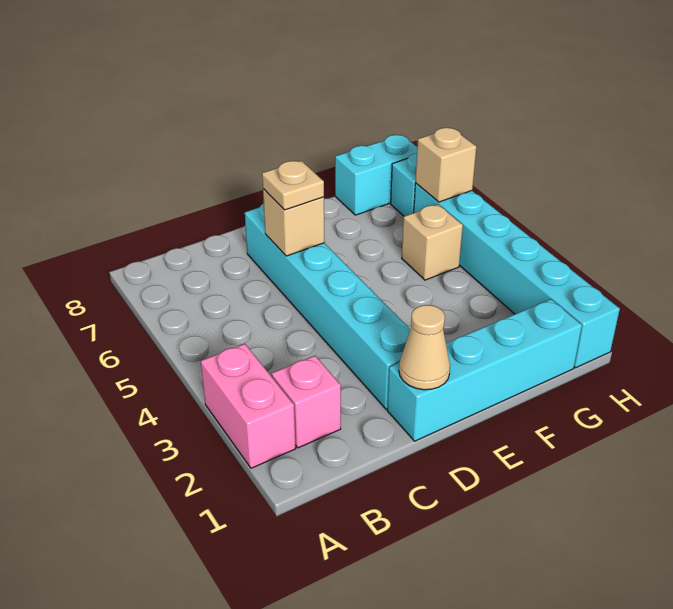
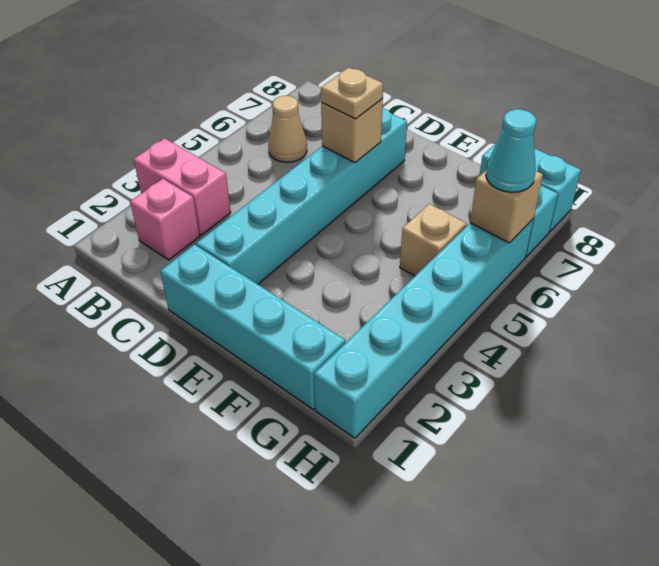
pink brick A2:A3 level 1 -> pink brick A3:B3 level 1
tan cone D1 level 2 -> tan cone B6 level 1
none -> cyan cone H6 level 3

